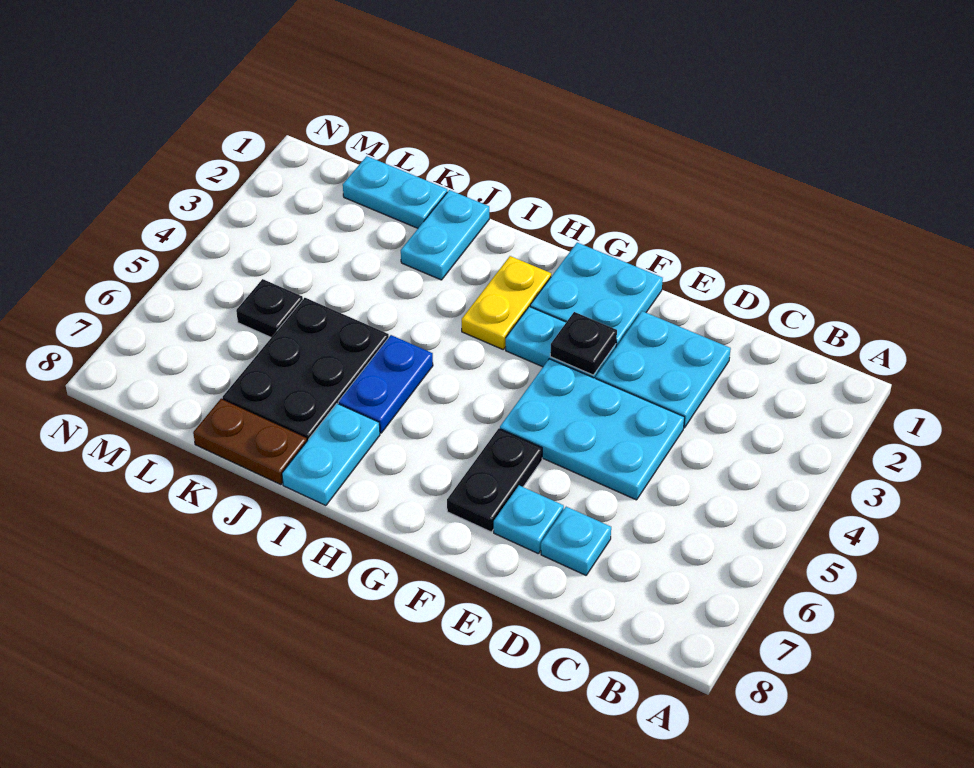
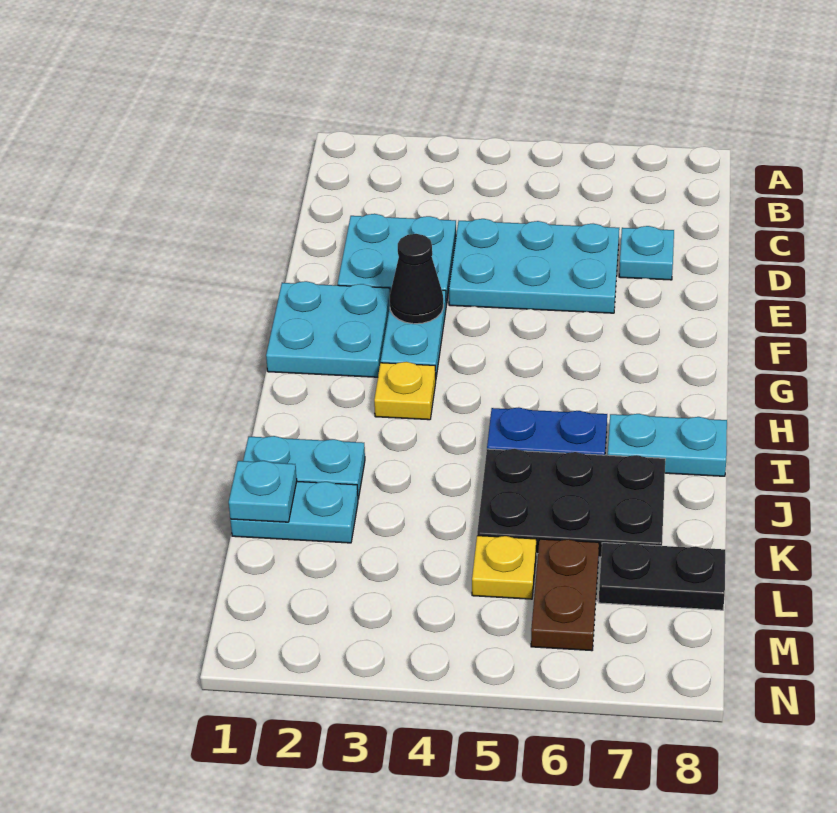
cyan plate D4:F5 level 1 -> cyan plate D4:E6 level 1
cyan plate E7 level 1 -> cyan plate K1 level 2
black plate F3 level 2 -> black cone F3 level 2
black plate F6:F7 level 1 -> black plate L7:L8 level 1
yellow plate H2:H3 level 1 -> yellow plate H3 level 1
brown plate J8:K8 level 1 -> brown plate L6:M6 level 1
cyan plate K1:L1 level 1 -> cyan plate K1:K2 level 1
black plate L5 level 1 -> yellow plate L5 level 1

